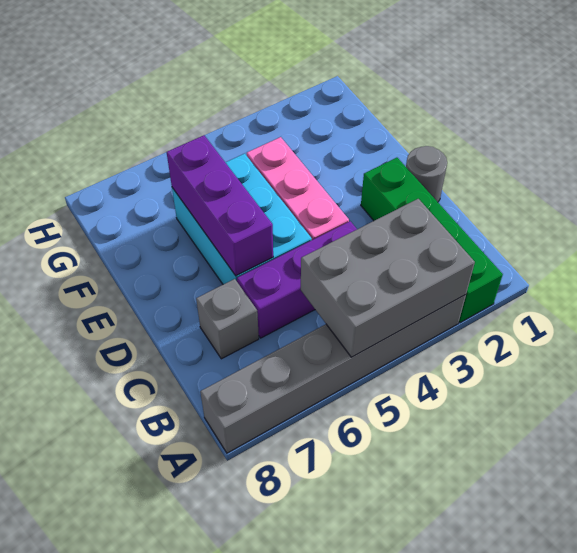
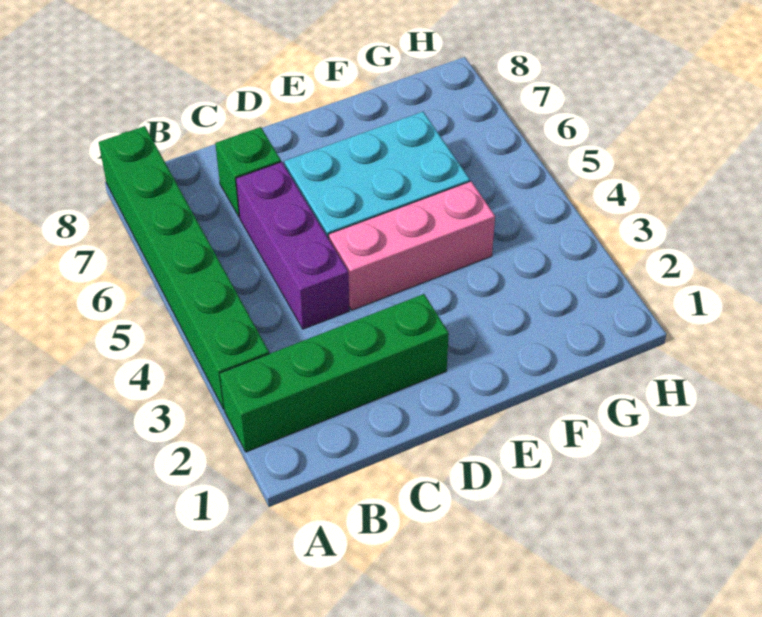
grey brick A3:A8 level 1 -> green brick A3:A8 level 1
grey brick A3:B5 level 2 -> none
grey brick C7 level 1 -> green brick C7 level 1
grey round brick D1 level 1 -> none
purple brick D6:F6 level 2 -> none

